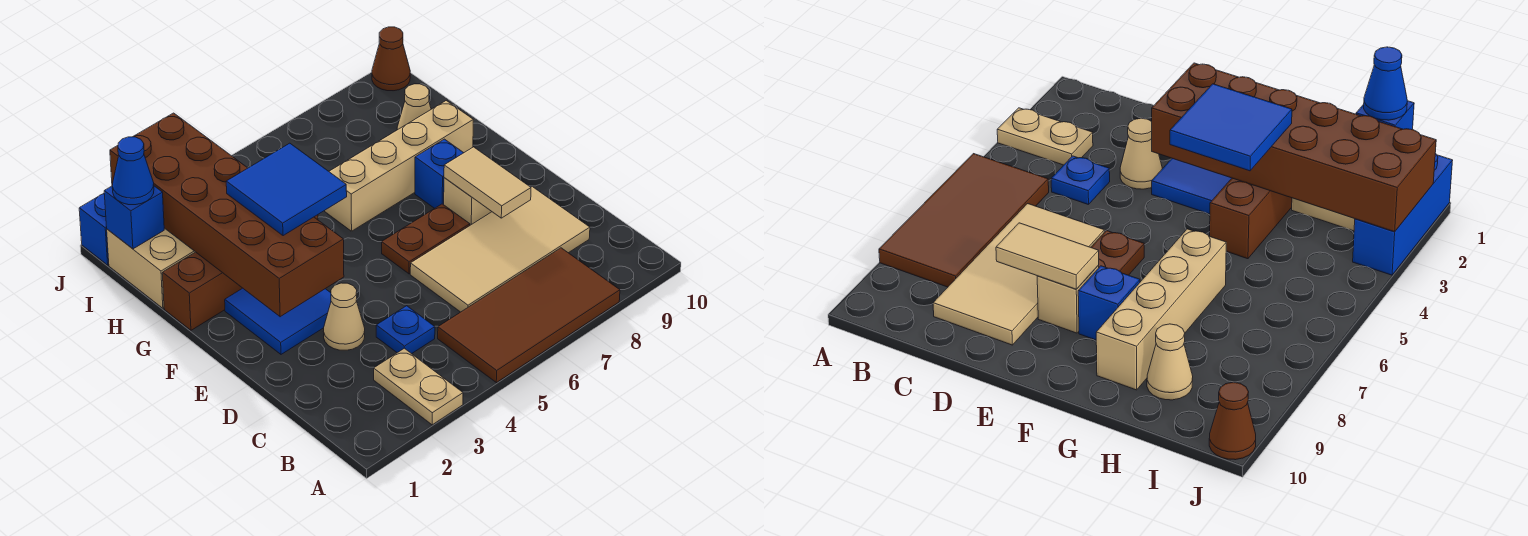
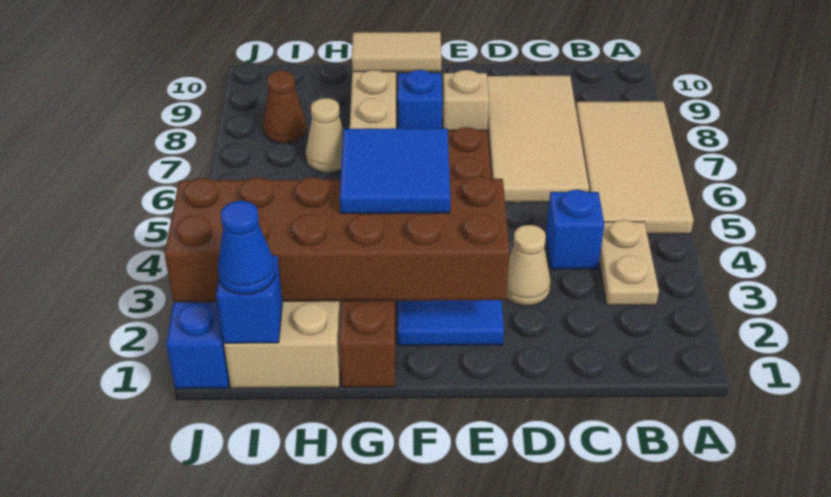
tan plate A3:B3 level 1 -> tan plate B3:B4 level 1
brown tile A5:B8 level 1 -> tan tile A5:B8 level 1
blue plate C4 level 1 -> blue brick C4 level 1
tan tile D8:E8 level 2 -> tan tile F9:G9 level 2
tan cone H9 level 1 -> tan cone H7 level 1
brown cone J10 level 1 -> brown cone I8 level 1

